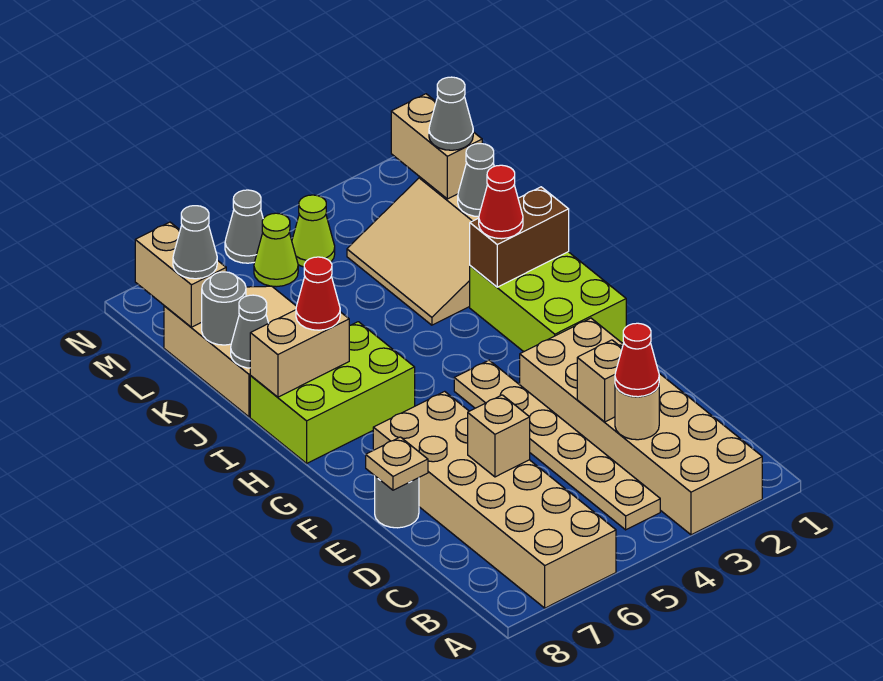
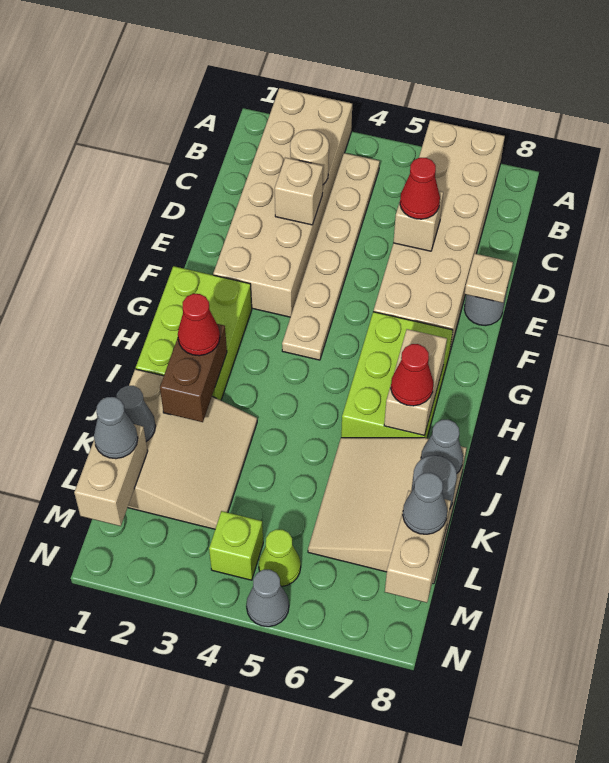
red cone C3 level 3 -> red cone D6 level 3
lime brick H6:I8 level 1 -> lime brick G6:I7 level 1
brown brick I1:I2 level 2 -> brown brick I2:J2 level 2
tan brick I7:I8 level 2 -> tan brick H7:I7 level 2
lime cone M4 level 1 -> lime brick M4 level 1

